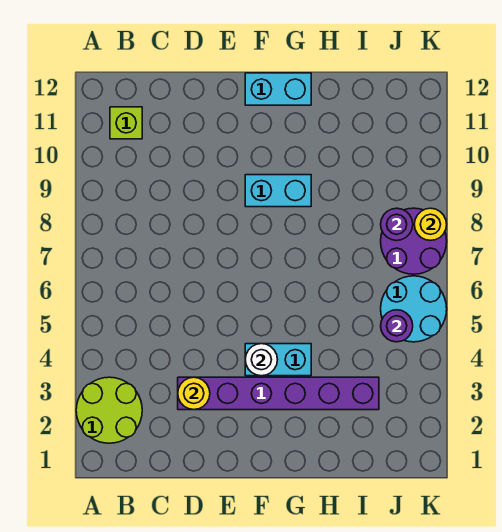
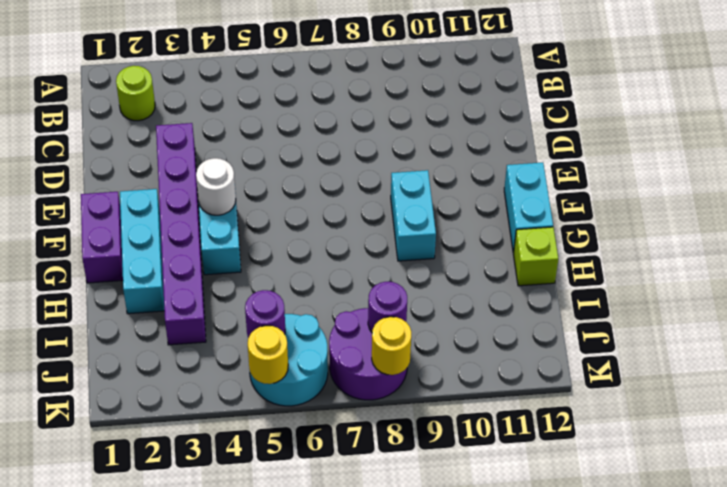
lime round brick A2:B3 level 1 -> lime round brick B2 level 1
lime brick B11 level 1 -> lime brick H12 level 1
yellow round brick D3 level 2 -> yellow round brick K5 level 2
none -> purple brick F1:G1 level 1
none -> cyan brick F2:H2 level 1

